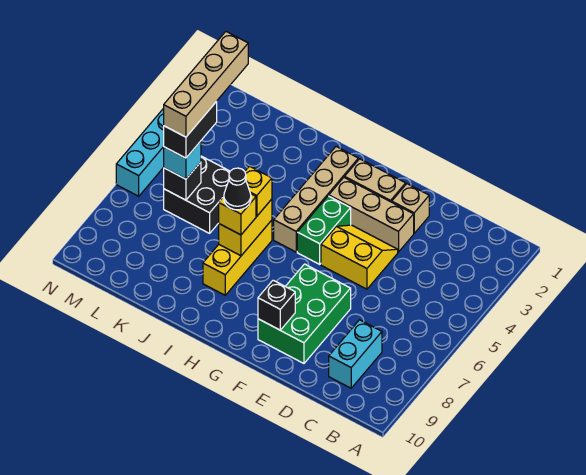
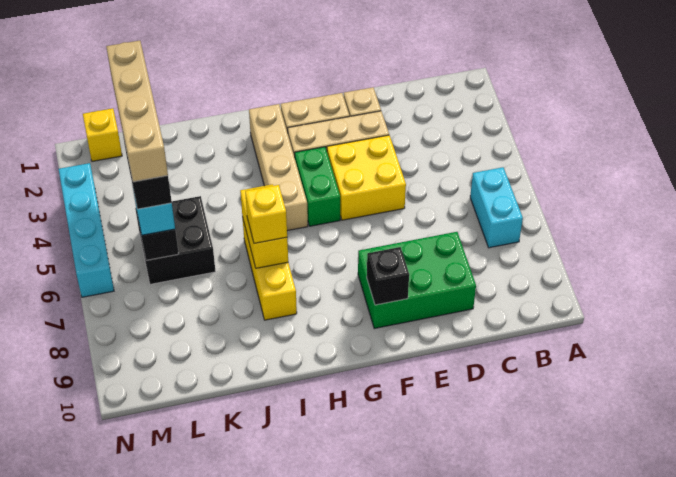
cyan brick C8:C9 level 1 -> cyan brick B6:B7 level 1
yellow slope E4:F5 level 1 top 5 -> yellow brick E4:F5 level 1
green brick E7:F9 level 1 -> green brick D8:F9 level 1
yellow brick I6 level 3 -> yellow brick M1 level 1
black cone I7 level 4 -> none

